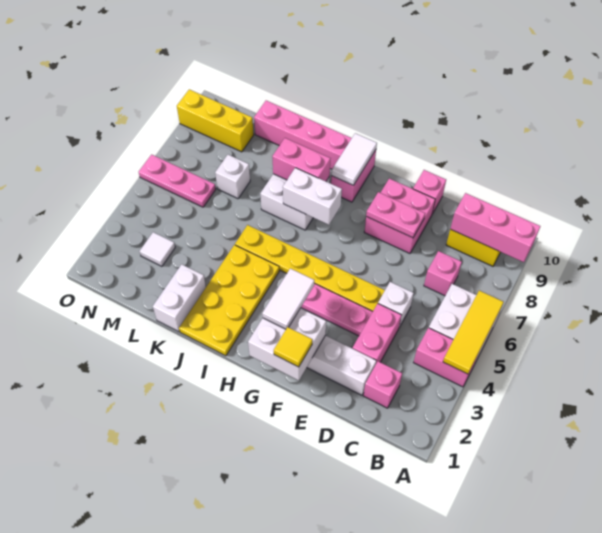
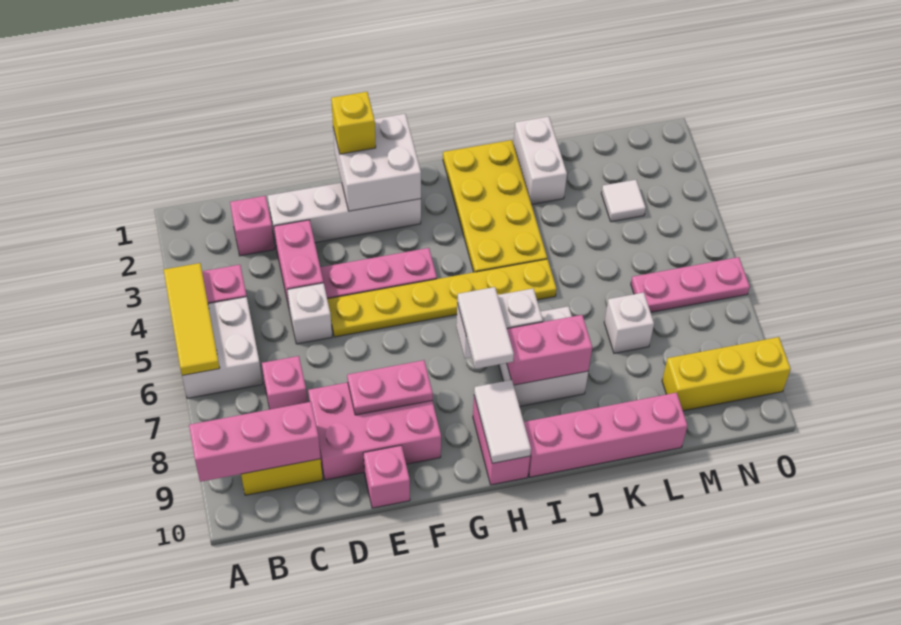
pink brick E8:F9 level 1 -> pink brick D8:F9 level 1
yellow tile F1 level 3 -> yellow brick F1 level 3
white tile G2:G3 level 3 -> white tile H7:H8 level 3

